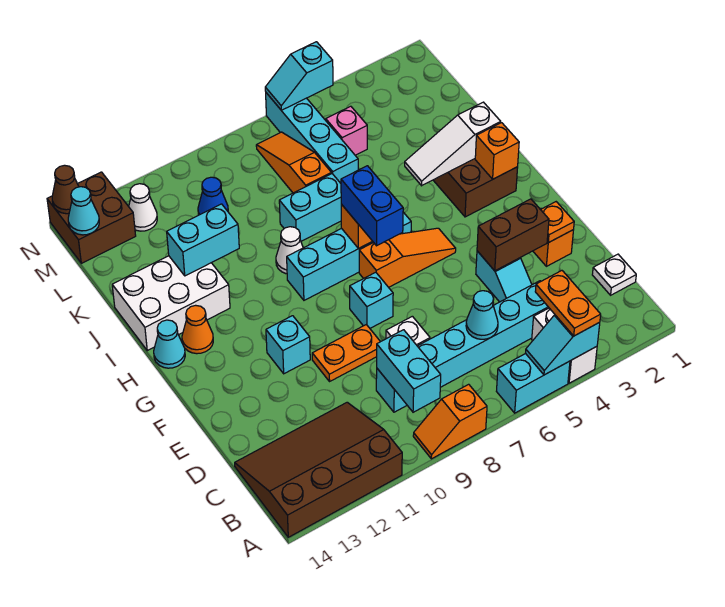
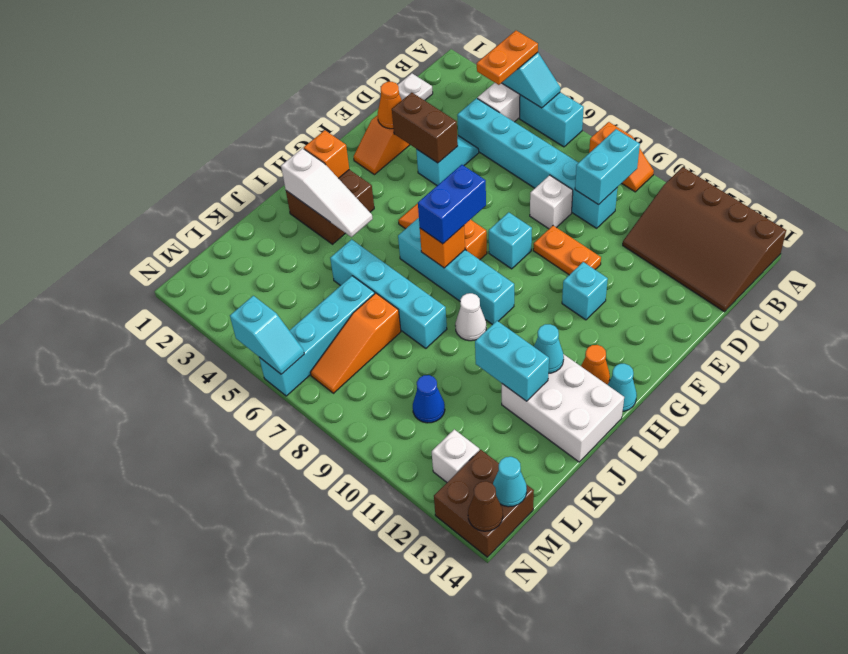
cyan cone C6 level 2 -> cyan cone I12 level 2
orange plate E2 level 2 -> orange cone E2 level 2
cyan brick J7:J8 level 1 -> cyan brick J5:J8 level 1
pink brick L5 level 1 -> none
white cone M12 level 1 -> white brick M12 level 1

